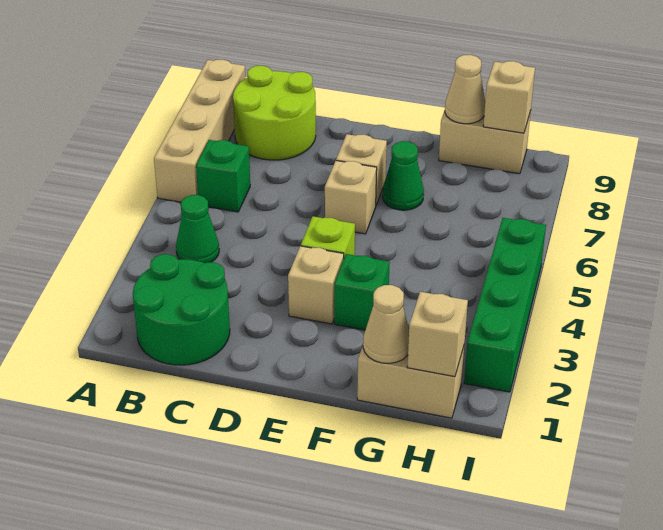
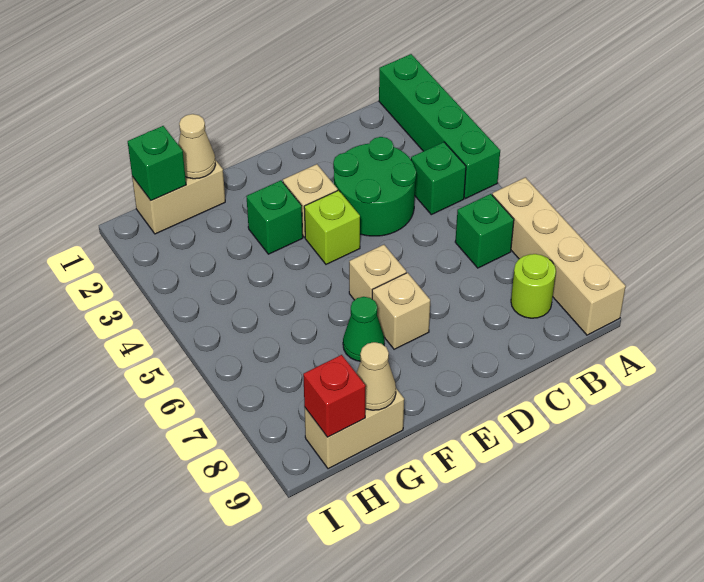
green round brick B1:C2 level 1 -> green round brick C3:D4 level 1
green cone B4 level 1 -> green brick B4 level 1
lime round brick B8:C9 level 1 -> lime round brick B8 level 1
tan brick H1 level 2 -> green brick H1 level 2
tan brick H9 level 2 -> red brick H9 level 2
green brick I2:I5 level 1 -> green brick A1:A4 level 1

